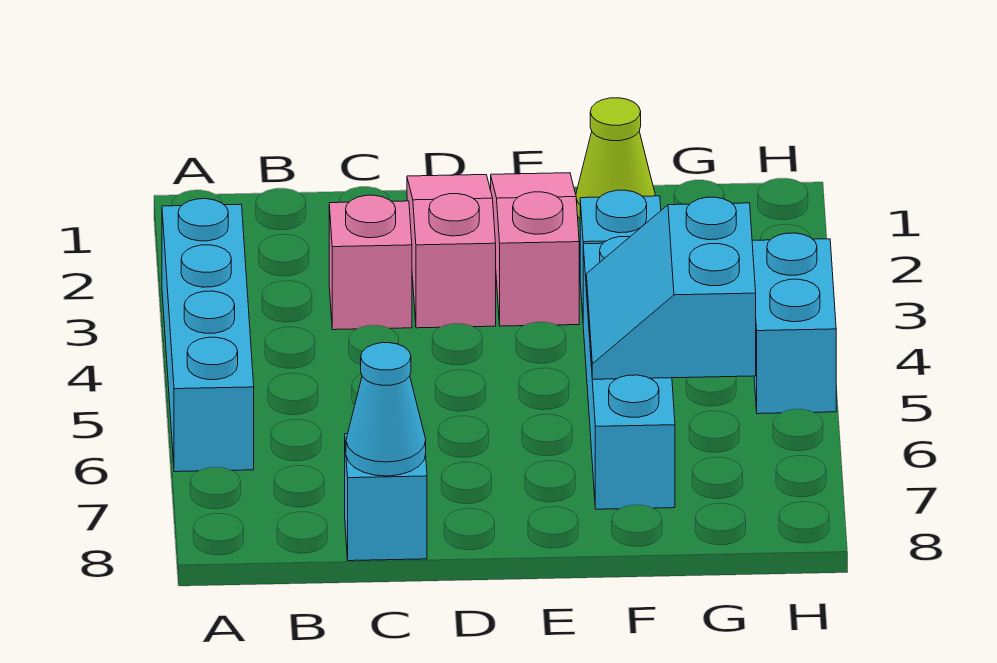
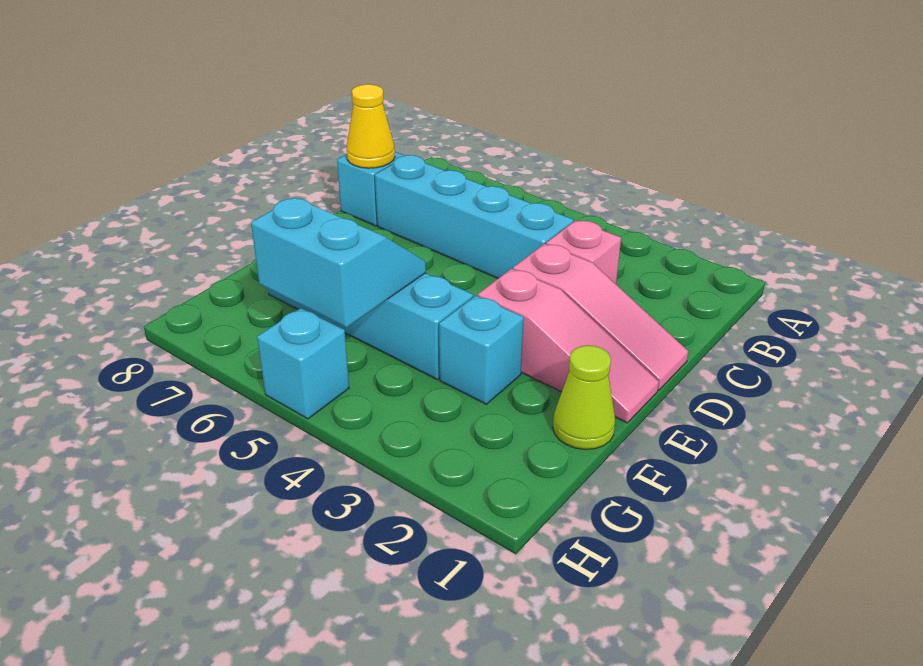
cyan brick A3:A6 level 1 -> cyan brick C4:C7 level 1
cyan cone C8 level 2 -> yellow cone C8 level 2
cyan brick H4:H5 level 1 -> cyan brick H5 level 1

